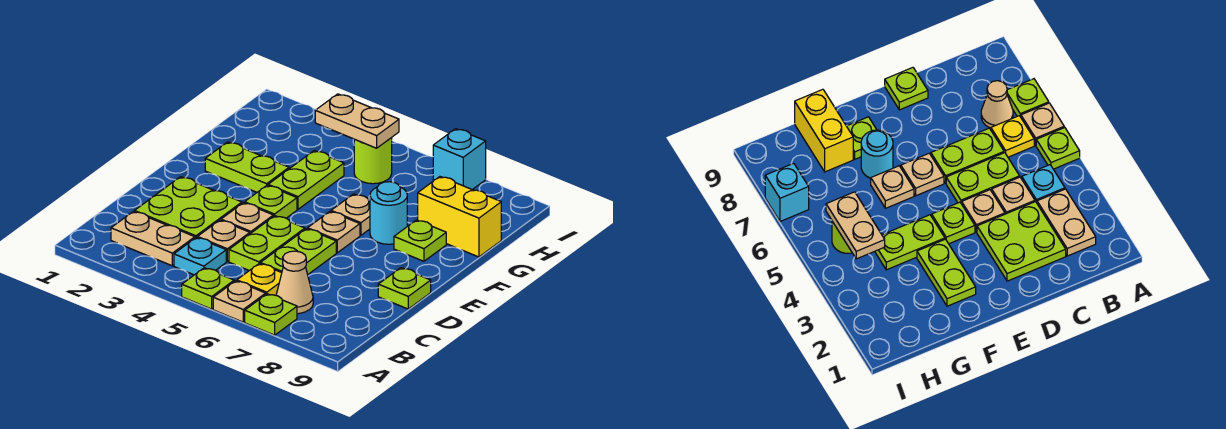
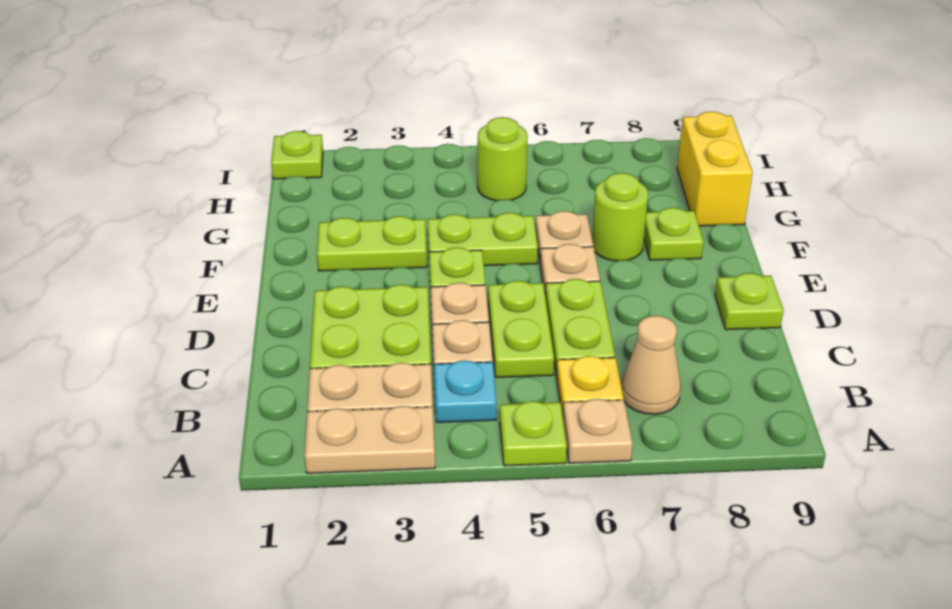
lime plate A7 level 1 -> lime plate I1 level 1
lime plate F4:G4 level 1 -> lime plate F4:F5 level 1
cyan round brick F7 level 1 -> lime round brick F7 level 1
yellow brick G8:G9 level 1 -> yellow brick G9:H9 level 1
tan plate H4:H5 level 2 -> tan plate A2:A3 level 1
cyan brick I7 level 1 -> none

